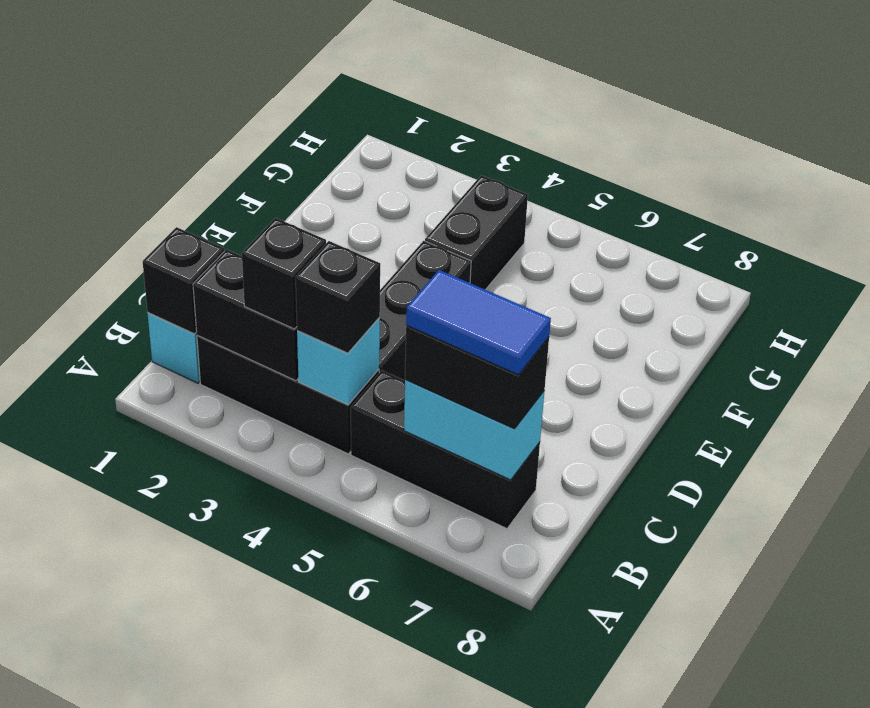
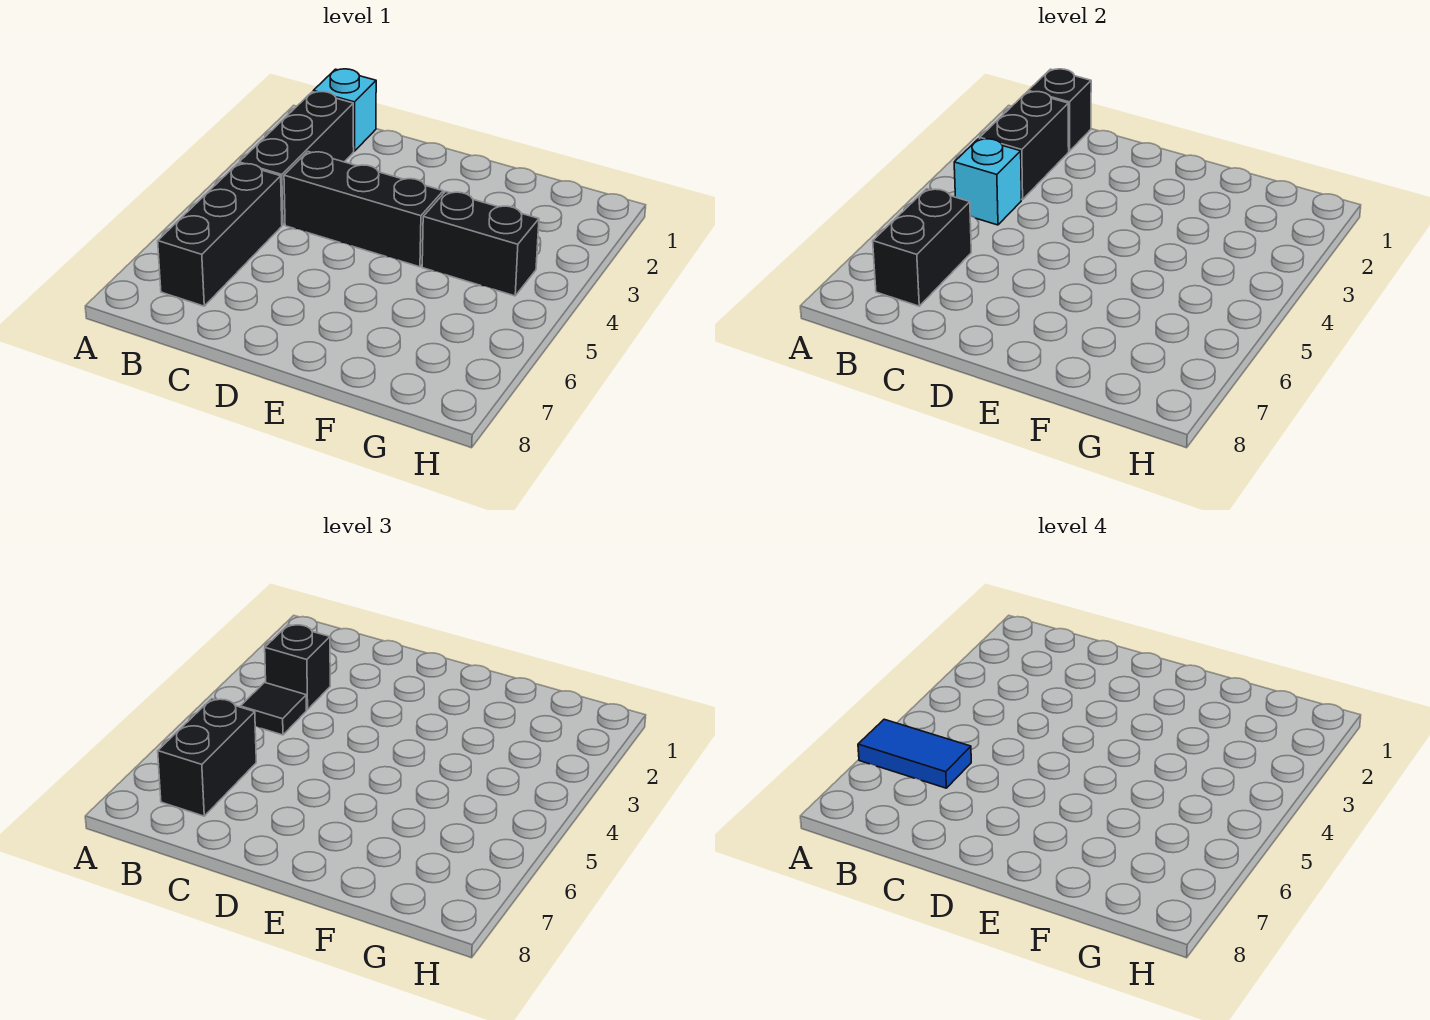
black brick B4 level 3 -> black tile B4 level 3
cyan brick B6:B7 level 2 -> black brick B6:B7 level 2
blue tile B6:B7 level 4 -> blue tile A6:B6 level 4

